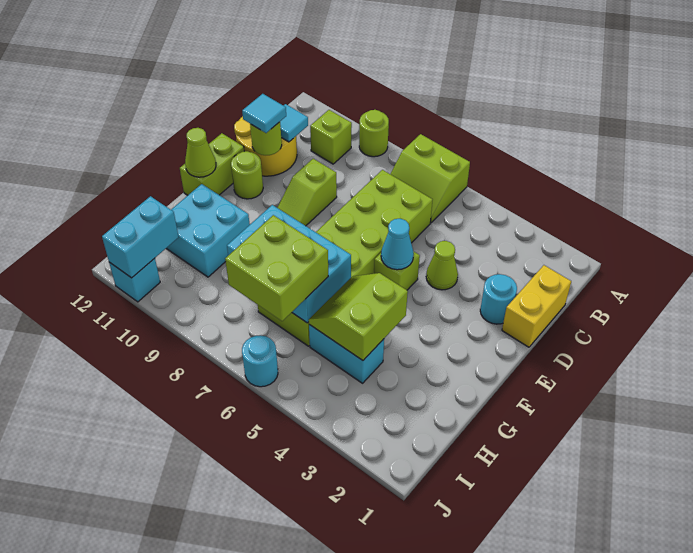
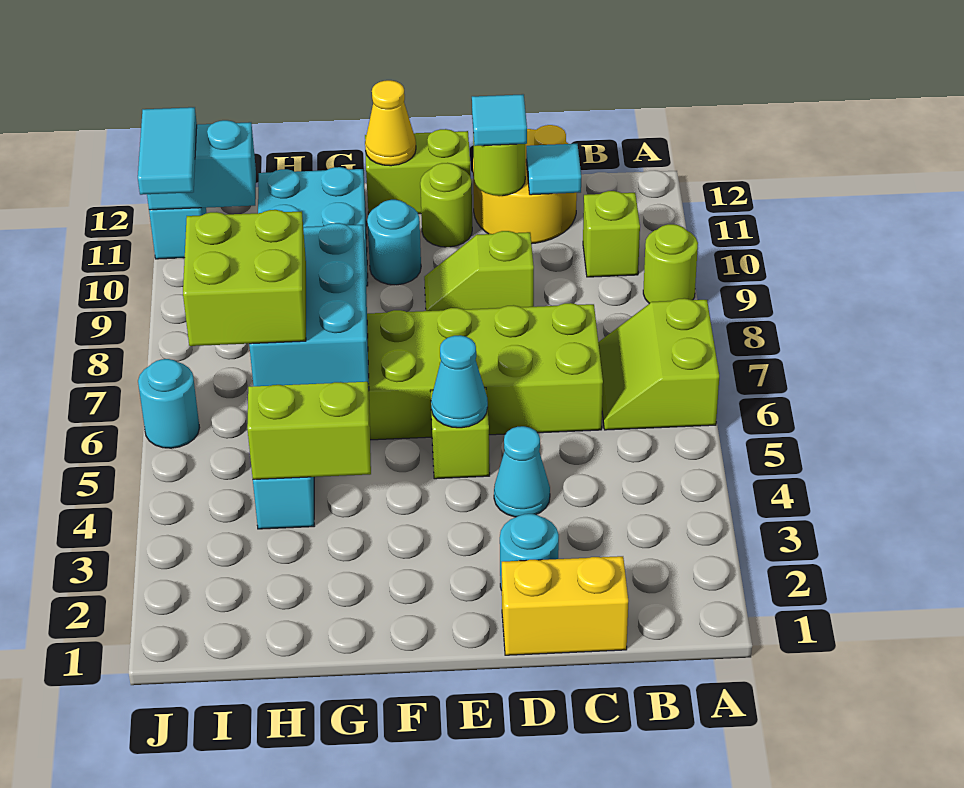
lime cone D4 level 1 -> cyan cone D4 level 1
none -> cyan round brick F10 level 1
lime cone F12 level 2 -> yellow cone F12 level 2
none -> cyan tile J10:J11 level 3

